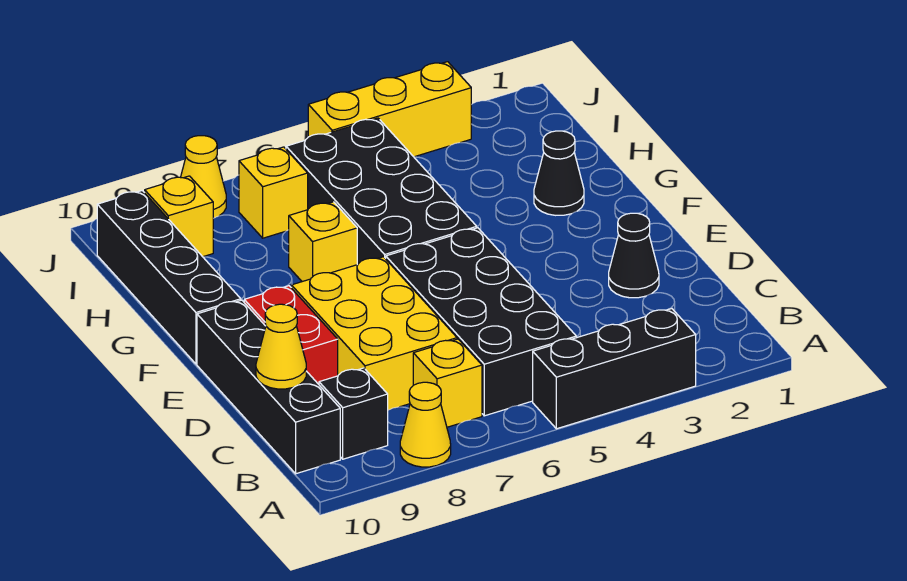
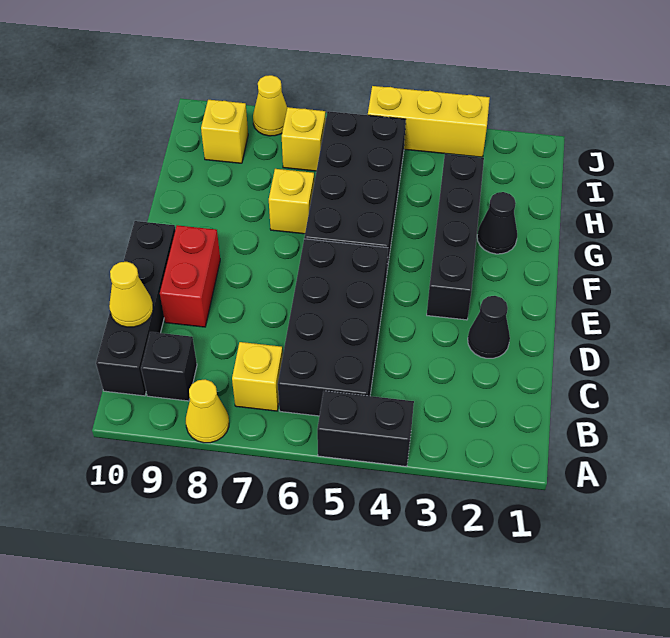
black brick A3:A5 level 1 -> black brick A4:A5 level 1
yellow brick C7:E8 level 1 -> none
black brick F10:I10 level 1 -> black brick E3:H3 level 1

